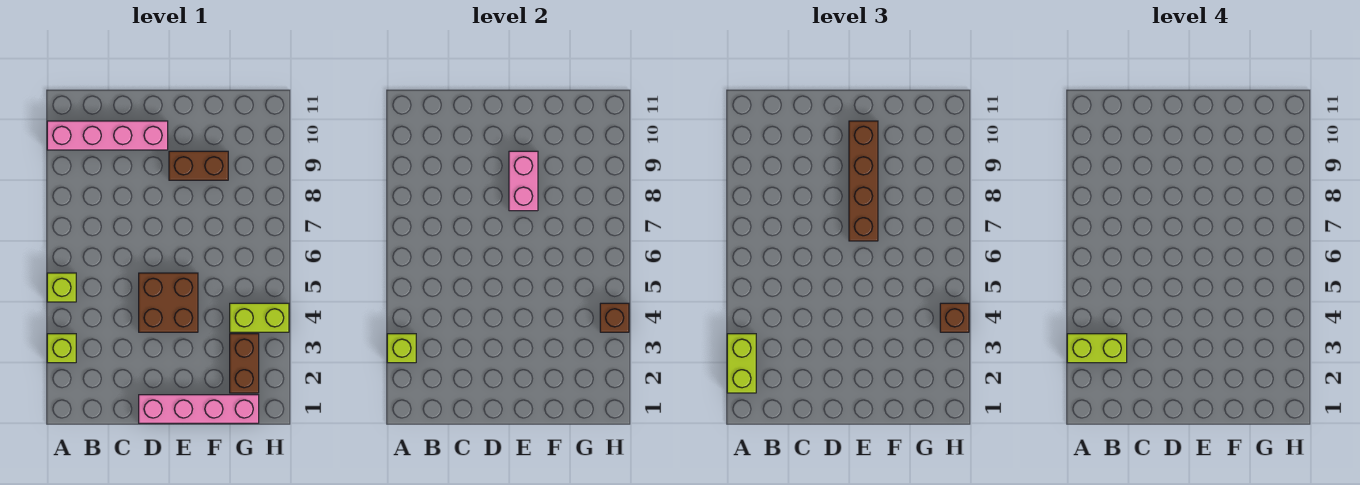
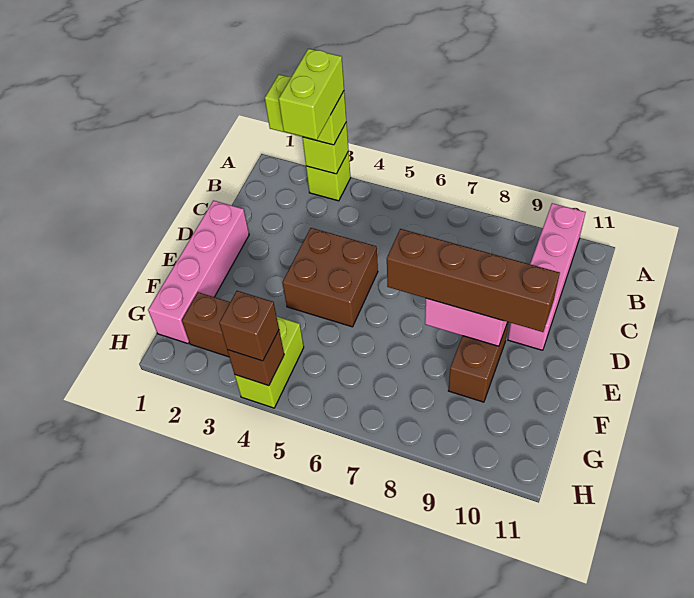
lime brick A5 level 1 -> none

